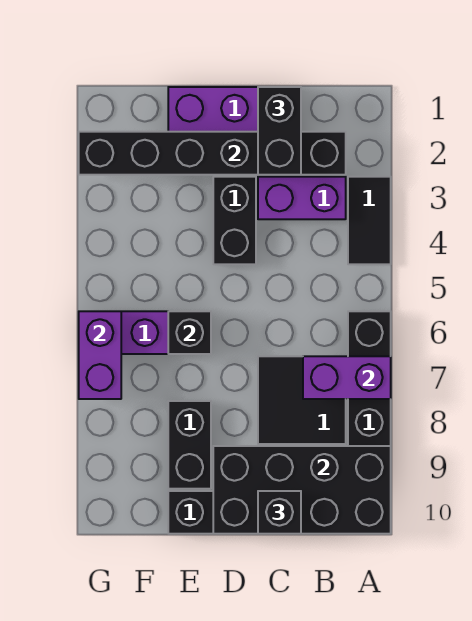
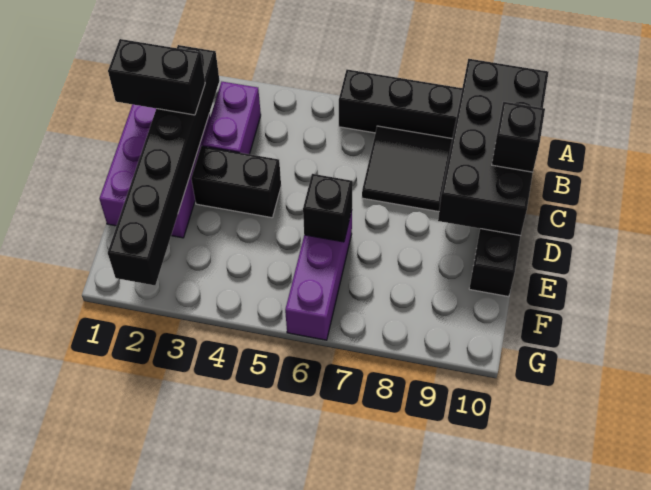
black tile A3:A4 level 1 -> none
purple brick A7:B7 level 2 -> none
black brick E8:E9 level 1 -> none
purple brick G6:G7 level 2 -> none

